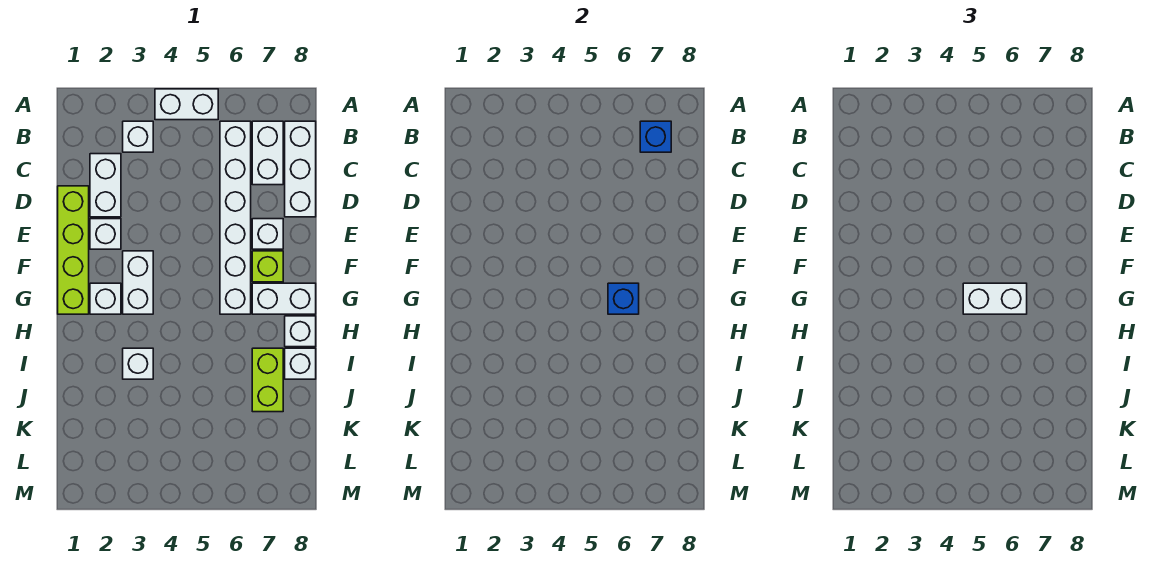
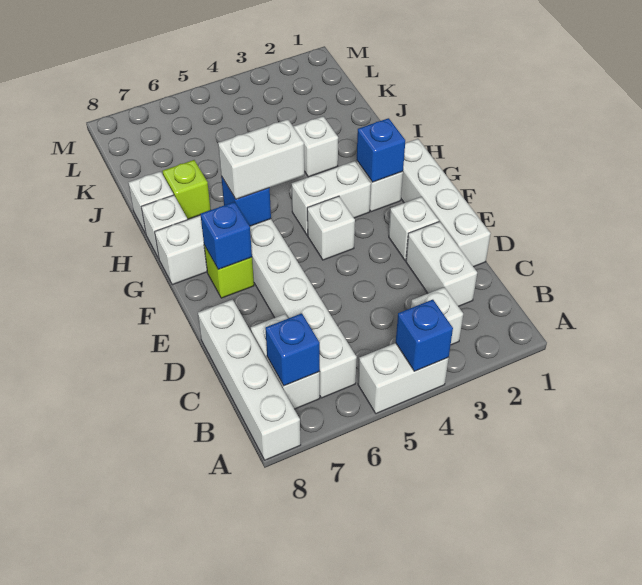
none -> blue brick A4 level 2
white brick B8:D8 level 1 -> white brick A8:D8 level 1
lime brick D1:G1 level 1 -> white brick D1:G1 level 1
white brick E7 level 1 -> white brick F4 level 1
white brick F3:G3 level 1 -> white brick G3:G4 level 1
none -> blue brick F7 level 2
none -> blue brick G2 level 2
lime brick I7:J7 level 1 -> lime brick I7 level 1

